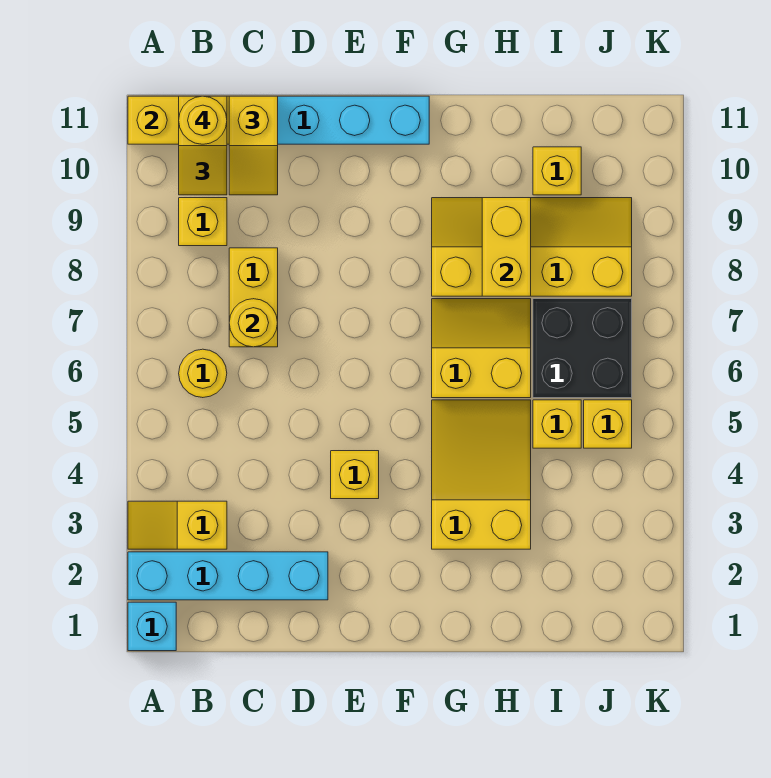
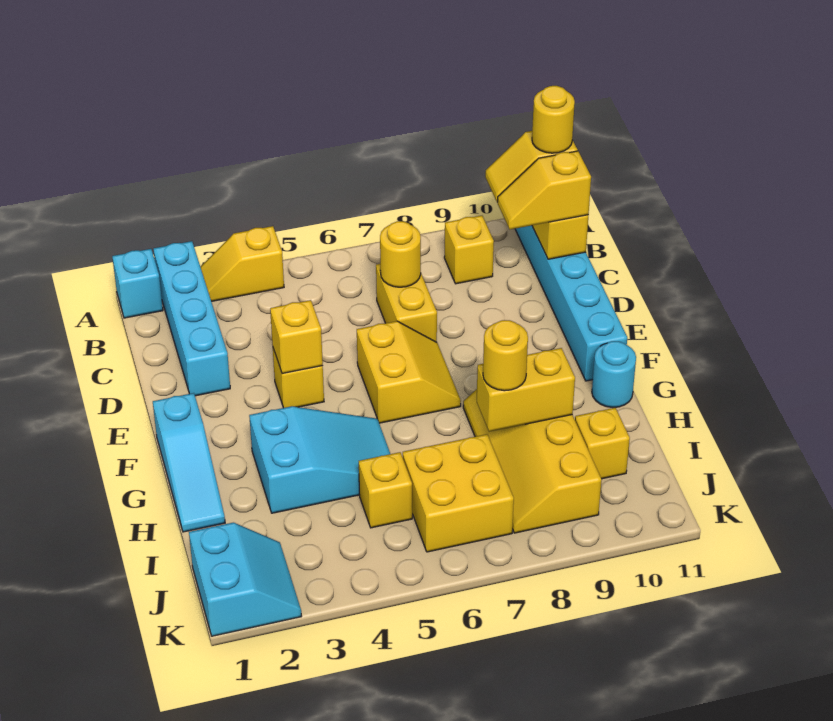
yellow slope A3:B3 level 1 top B -> yellow slope A3:A4 level 1 top 4
yellow round brick B6 level 1 -> yellow round brick H8 level 3
yellow brick C7:C8 level 1 -> yellow brick C7:D7 level 1
none -> cyan slope F1:H1 level 1 top F
yellow slope G3:H5 level 1 top 3 -> cyan slope G3:H5 level 1 top 3
yellow slope G6:H7 level 1 top 6 -> yellow slope E6:F7 level 1 top 6
yellow slope G8:J9 level 1 top 8 -> yellow slope G8:J9 level 1 top 9
none -> cyan round brick G11 level 1
black brick I6:J7 level 1 -> yellow brick I6:J7 level 1
none -> cyan slope J1:K2 level 1 top 1
yellow brick J5 level 1 -> yellow brick E4 level 2

